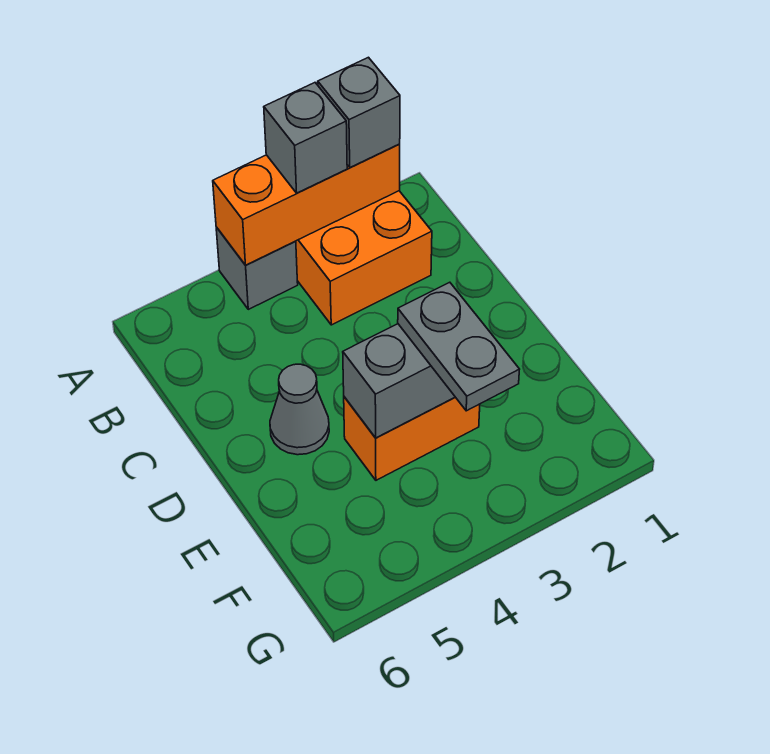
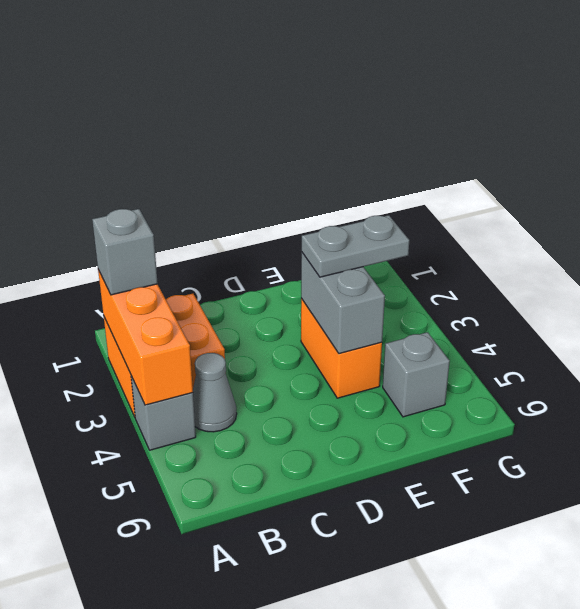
grey brick A3 level 3 -> grey brick F5 level 1
grey cone D5 level 1 -> grey cone B4 level 1

